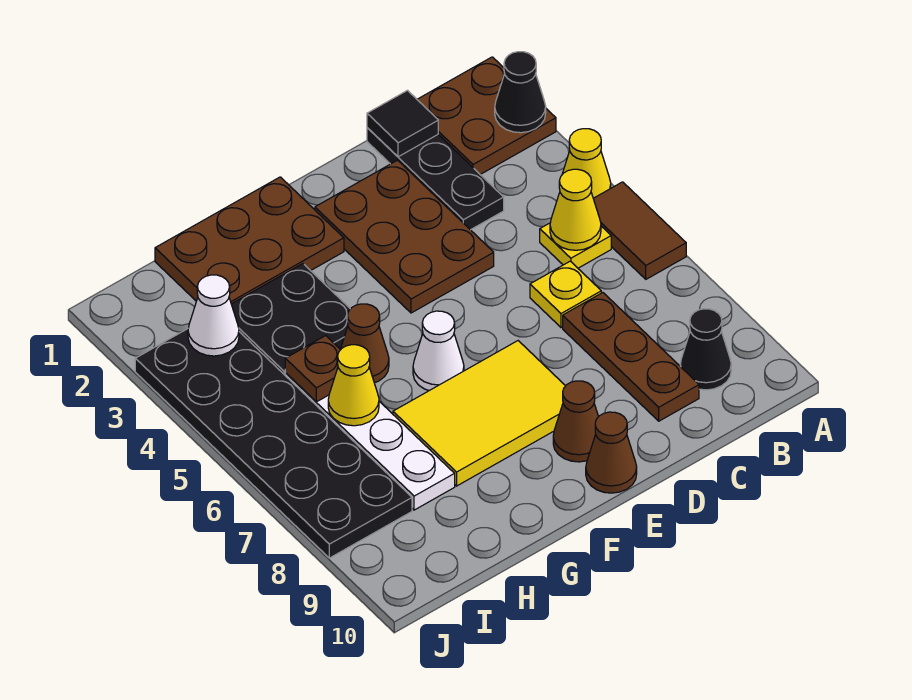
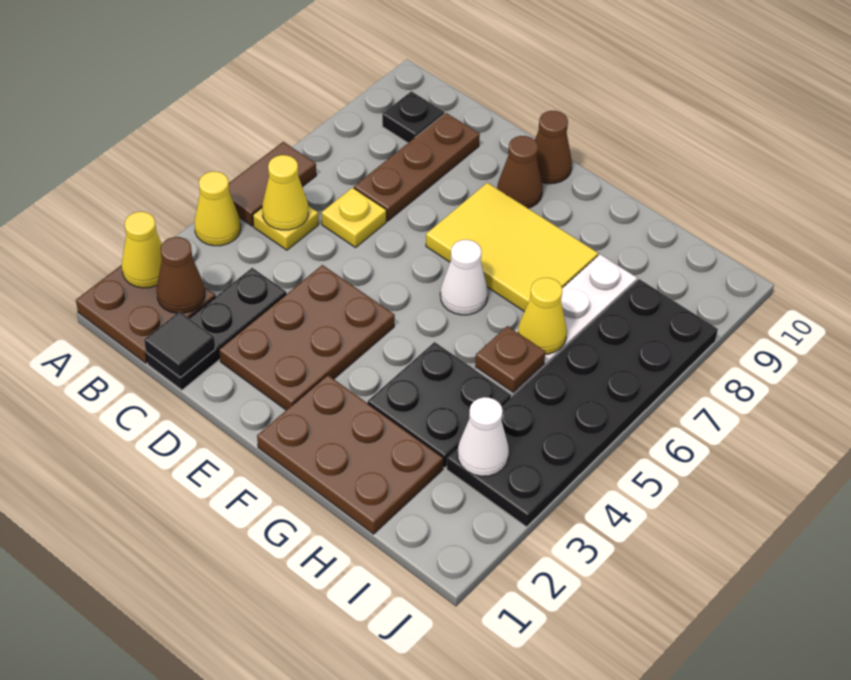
black cone A2 level 2 -> yellow cone A2 level 2
black cone B9 level 1 -> black plate B9 level 1
brown cone G5 level 1 -> brown cone B2 level 2

